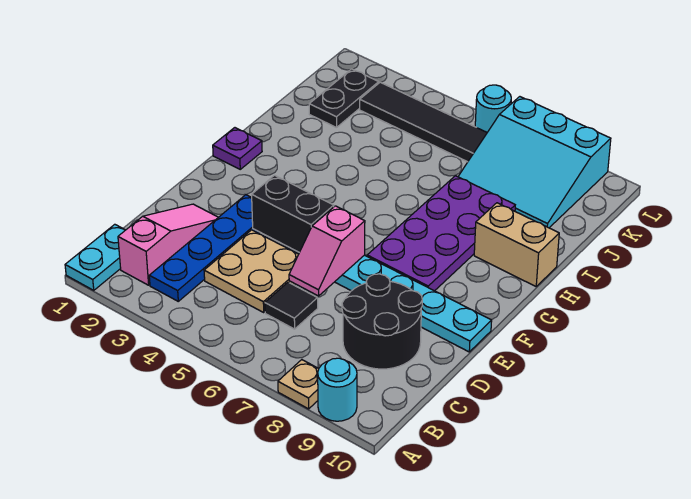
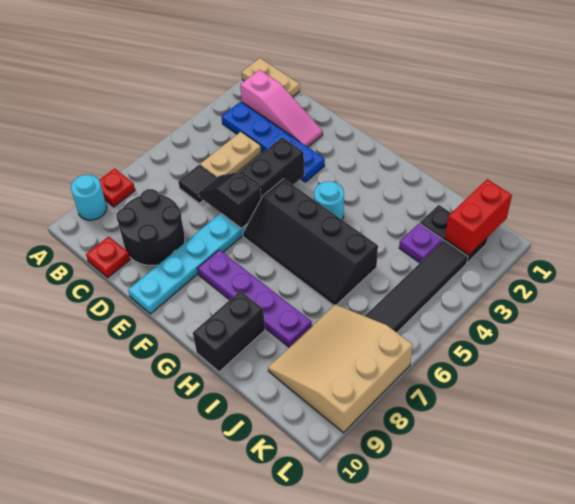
cyan plate A1:B1 level 1 -> tan plate A1:B1 level 1
tan plate A8 level 1 -> red plate A8 level 1
tan plate C4:D5 level 1 -> tan plate C4:C5 level 1
none -> red plate C10 level 1
pink slope D6:E6 level 2 top E -> black slope D6:E6 level 2 top E
none -> black slope F5:I6 level 1 top 5
purple plate F7:I8 level 1 -> purple plate F8:I8 level 1
purple plate G1 level 1 -> purple plate J3 level 1
tan brick H9:H10 level 1 -> black brick H9:H10 level 1
cyan slope J7:L9 level 1 top L -> tan slope J7:L9 level 1 top L
none -> red brick K1:K2 level 2
cyan round brick L6 level 1 -> cyan round brick G4 level 1

